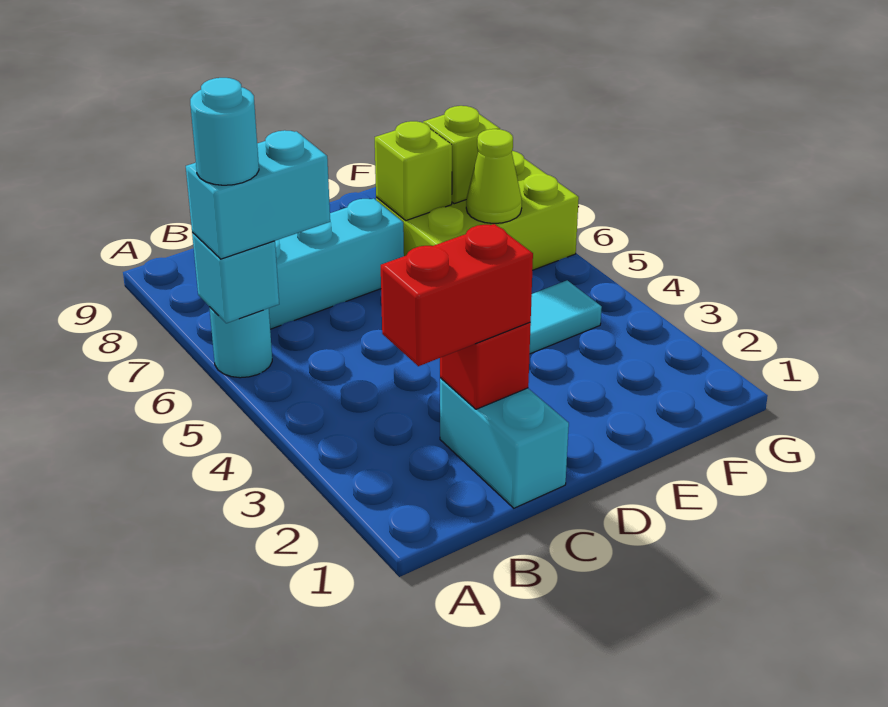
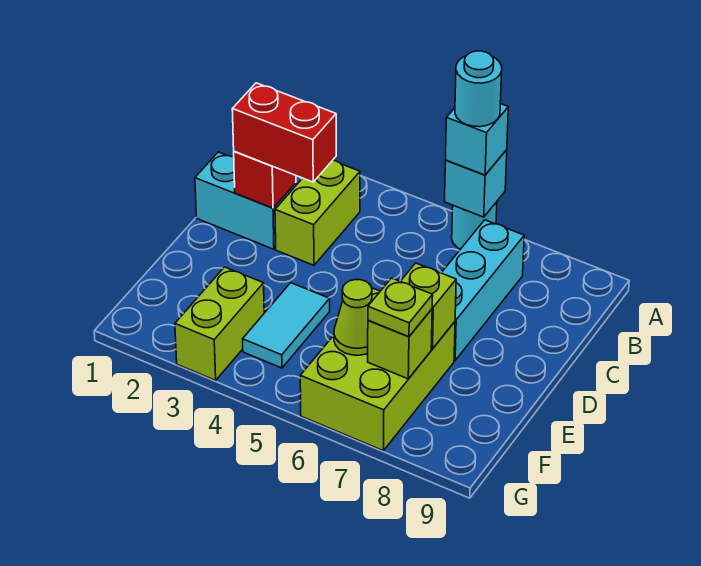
cyan brick A6:B6 level 3 -> cyan brick A6 level 3
red brick B2:C2 level 3 -> red brick C2:C3 level 3
none -> lime brick B3:C3 level 1
none -> lime brick F3:G3 level 1
none -> lime plate F7 level 3

